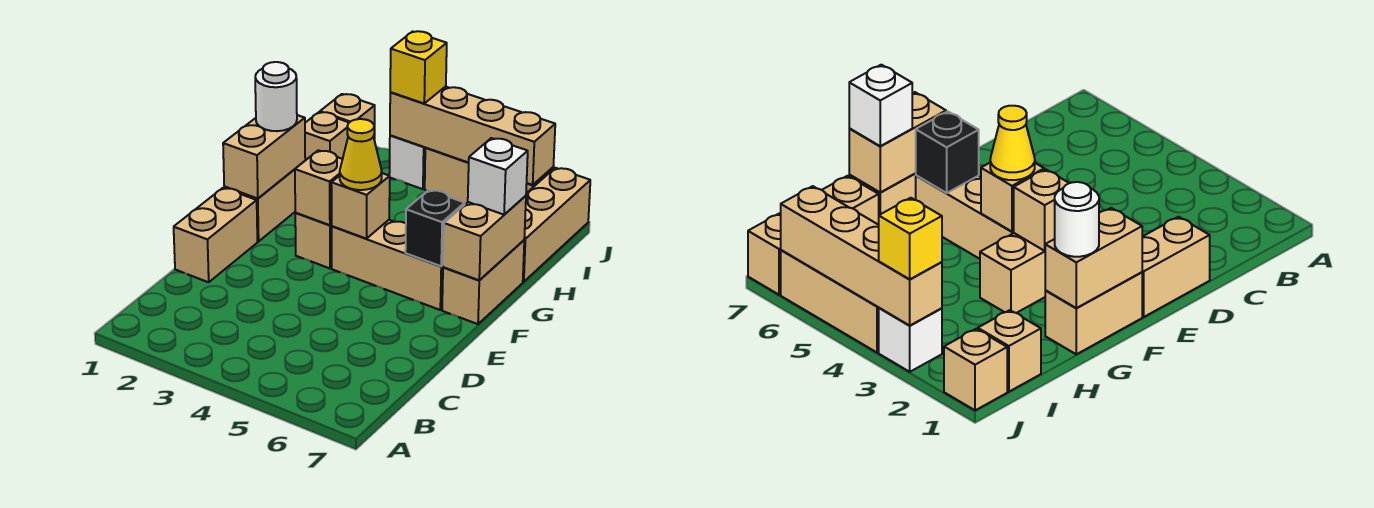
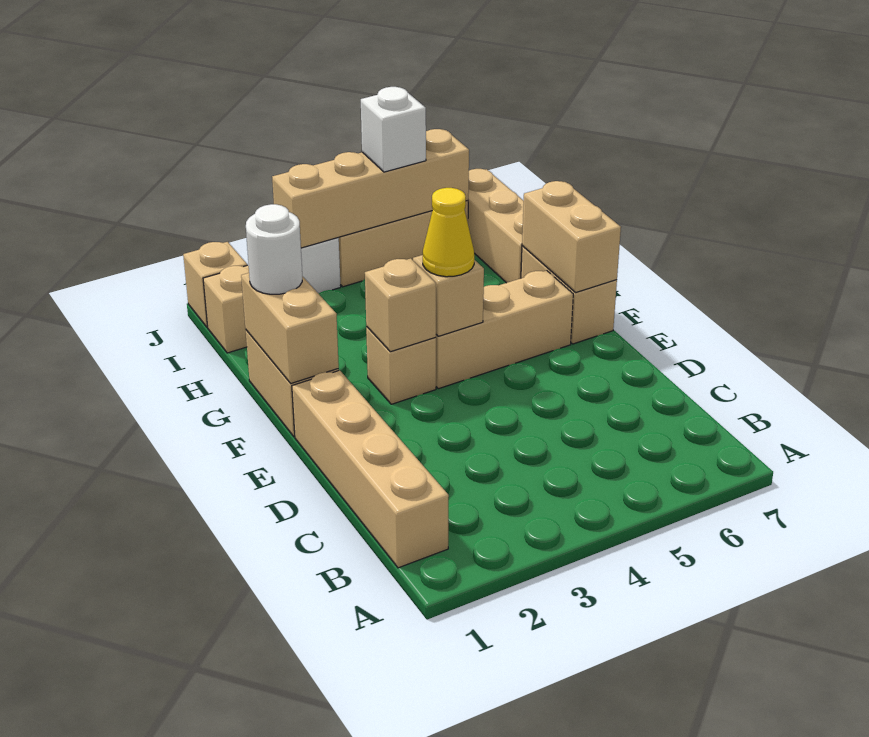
tan brick D1:E1 level 1 -> tan brick B1:E1 level 1
tan brick F3:G3 level 1 -> tan brick F3 level 1
black brick F6 level 2 -> none
white brick G7 level 3 -> white brick J5 level 3
yellow brick J3 level 3 -> none

